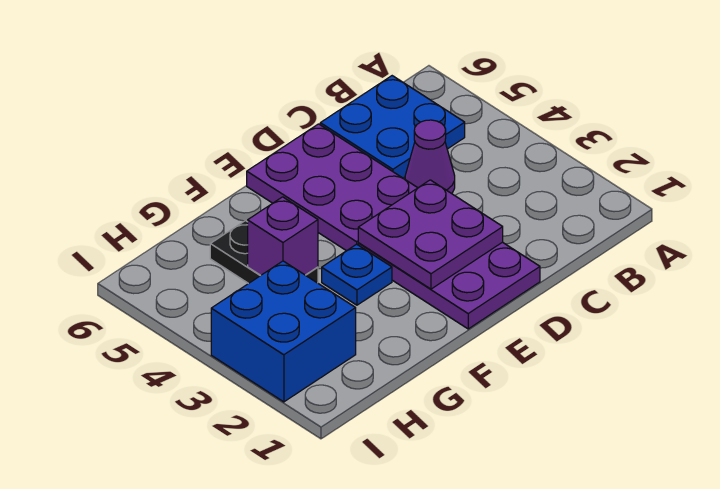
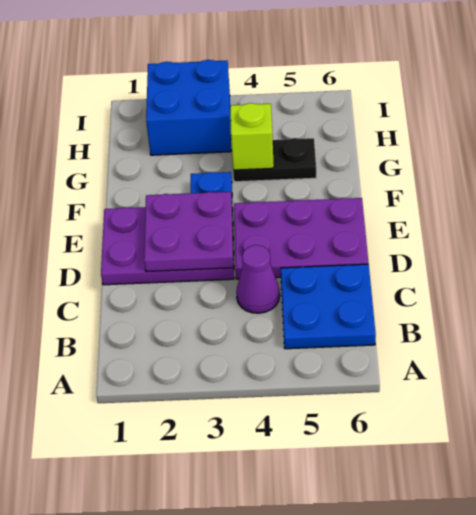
purple brick G4 level 2 -> lime brick G4 level 2

